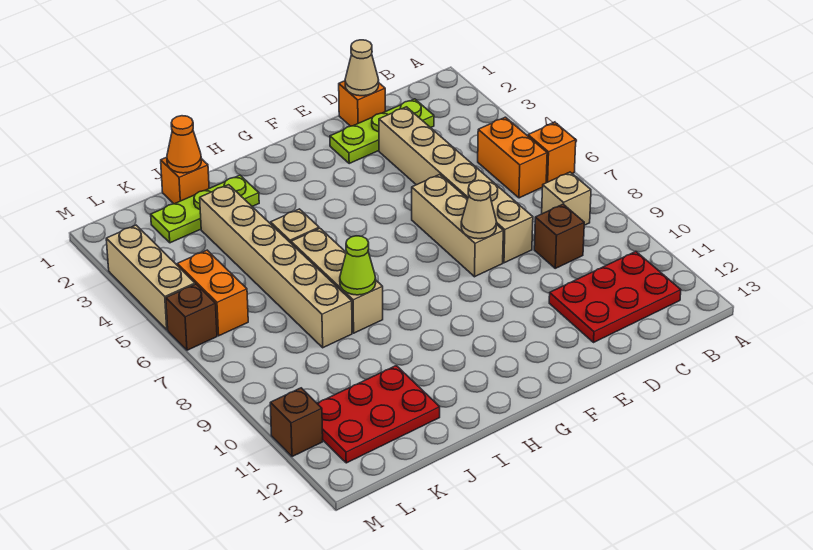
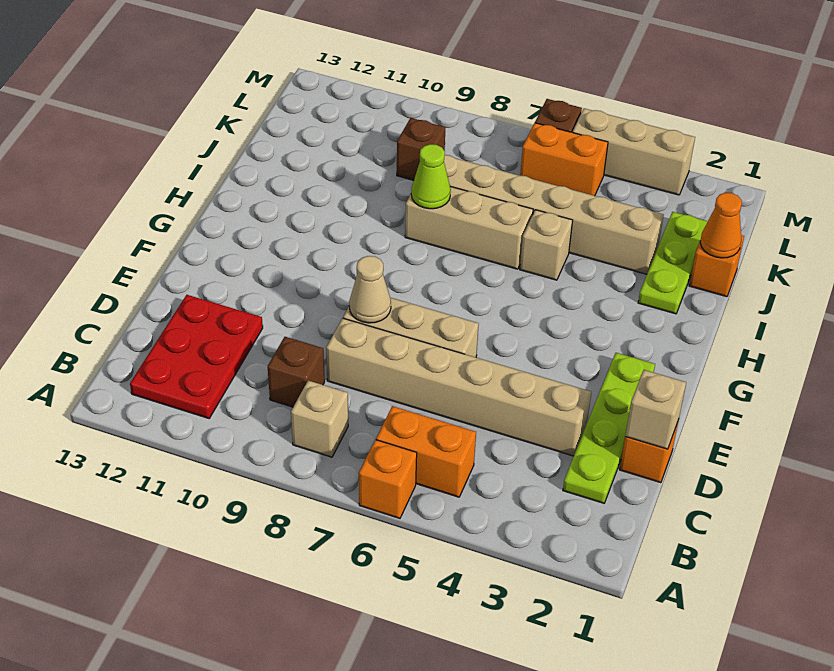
lime plate C2:E2 level 1 -> lime plate C2:F2 level 1
tan cone D1 level 2 -> tan brick D1 level 2
red plate J11:L12 level 1 -> none
brown brick M11 level 1 -> brown brick K9 level 1

